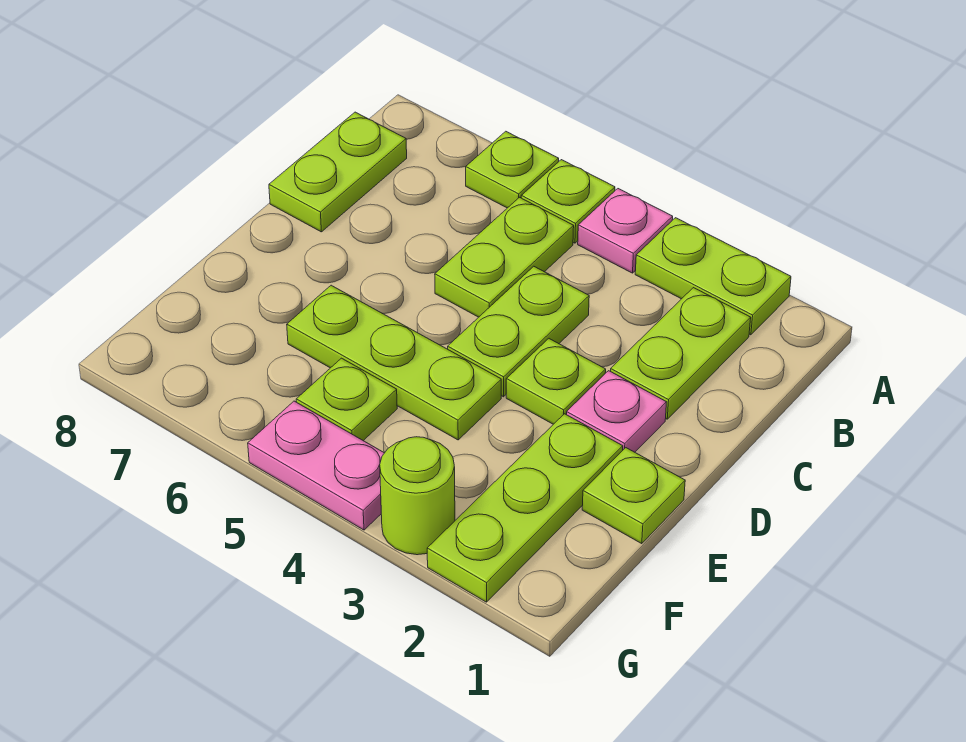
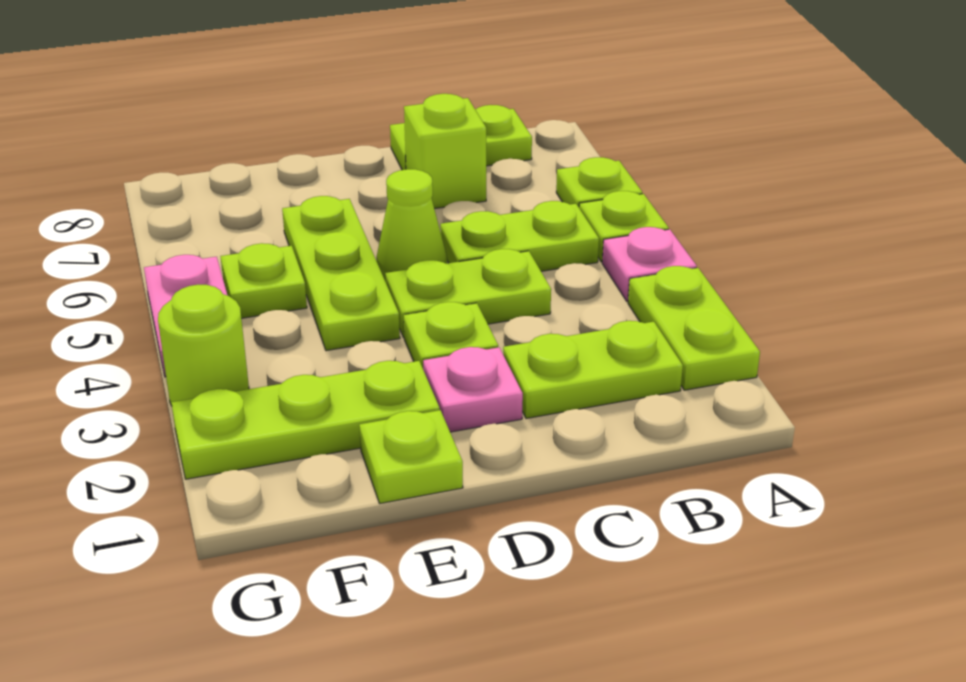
none -> lime brick C7 level 1
none -> lime cone D5 level 1

